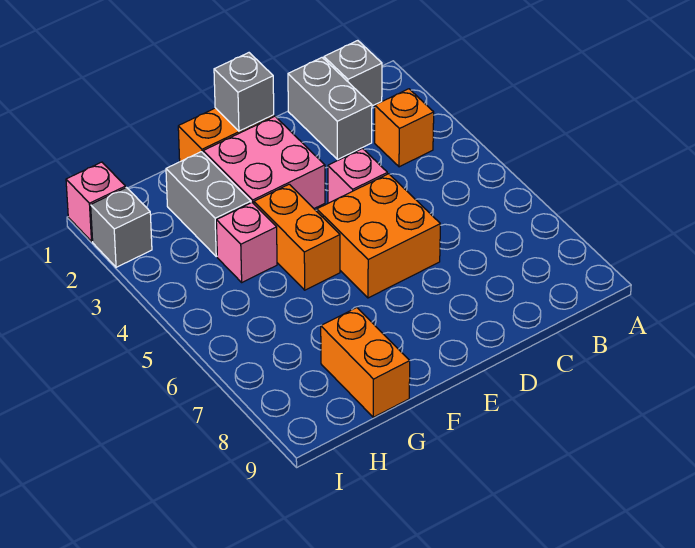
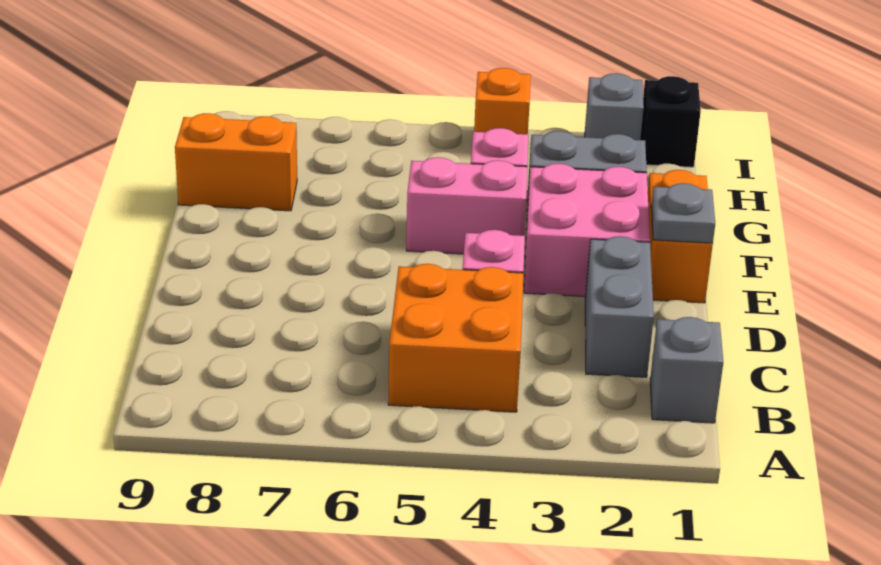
orange brick B3 level 1 -> orange brick I4 level 1
grey brick C1:C2 level 1 -> grey brick C2:D2 level 1
orange brick D5:E6 level 1 -> orange brick B4:C5 level 1
grey brick E1 level 2 -> grey plate E1 level 2
orange brick F4:F5 level 1 -> pink brick F4:F5 level 1
pink brick I1 level 1 -> black brick I1 level 1

